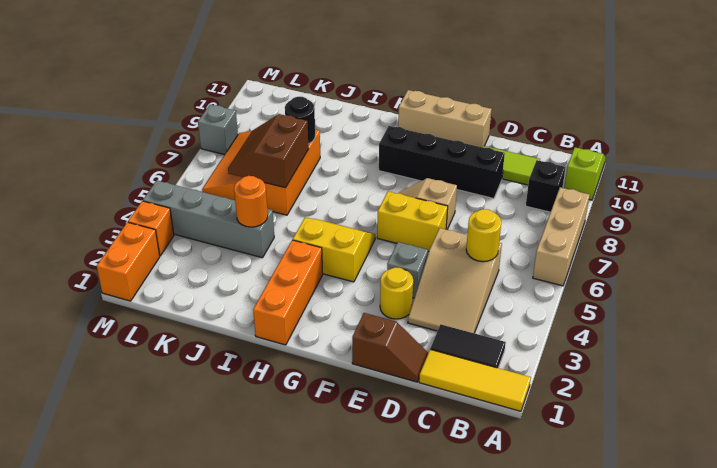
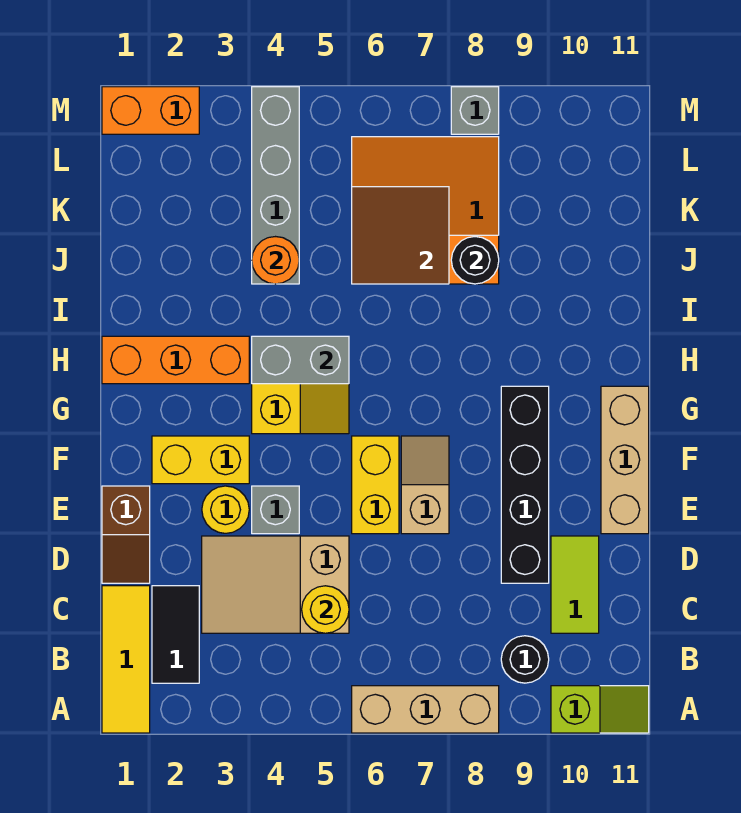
black brick B9 level 1 -> black round brick B9 level 1
none -> yellow brick F2:F3 level 1
none -> grey brick H4:H5 level 2
brown slope J6:K7 level 2 top J -> brown tile J6:K7 level 2
orange brick M3 level 1 -> none

